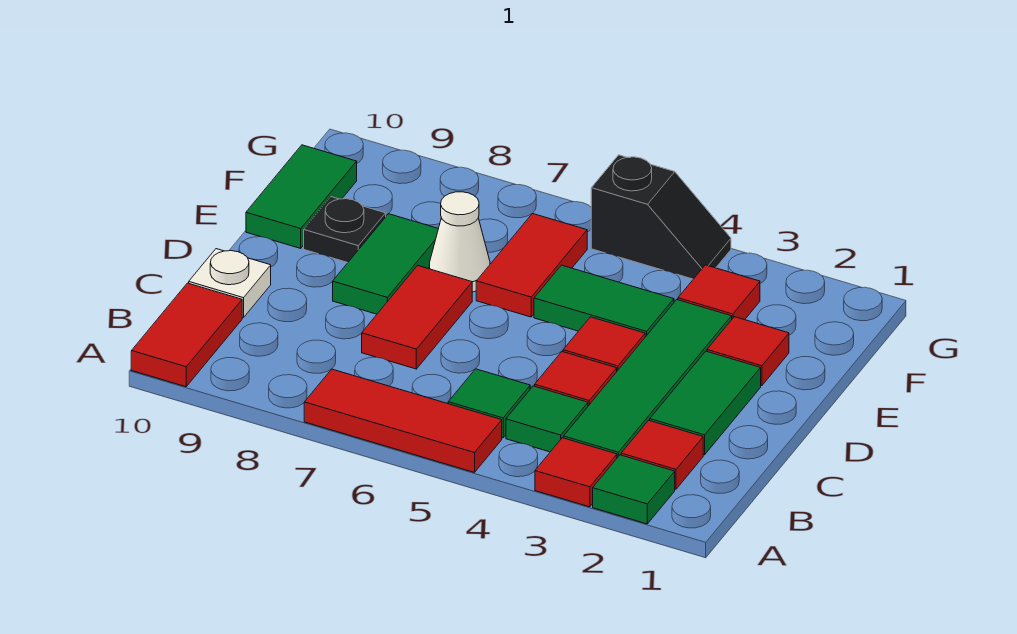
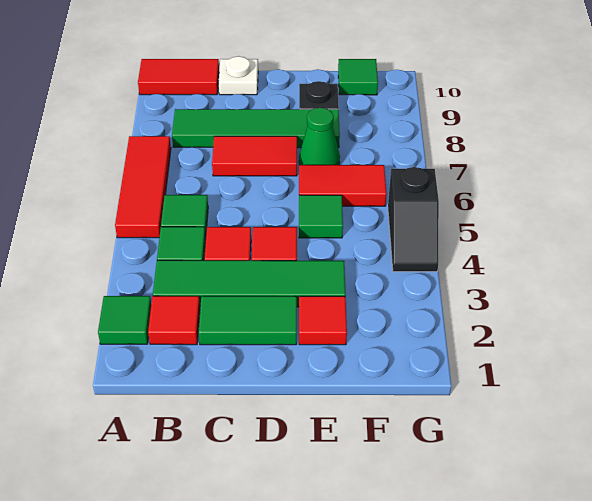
red tile A3 level 1 -> none
green tile D8:E8 level 1 -> green tile B8:E8 level 1
green tile E4:E5 level 1 -> green tile E5 level 1
white cone E7 level 1 -> green cone E7 level 1
green tile E10:F10 level 1 -> green tile F10 level 1
red tile F3 level 1 -> none

